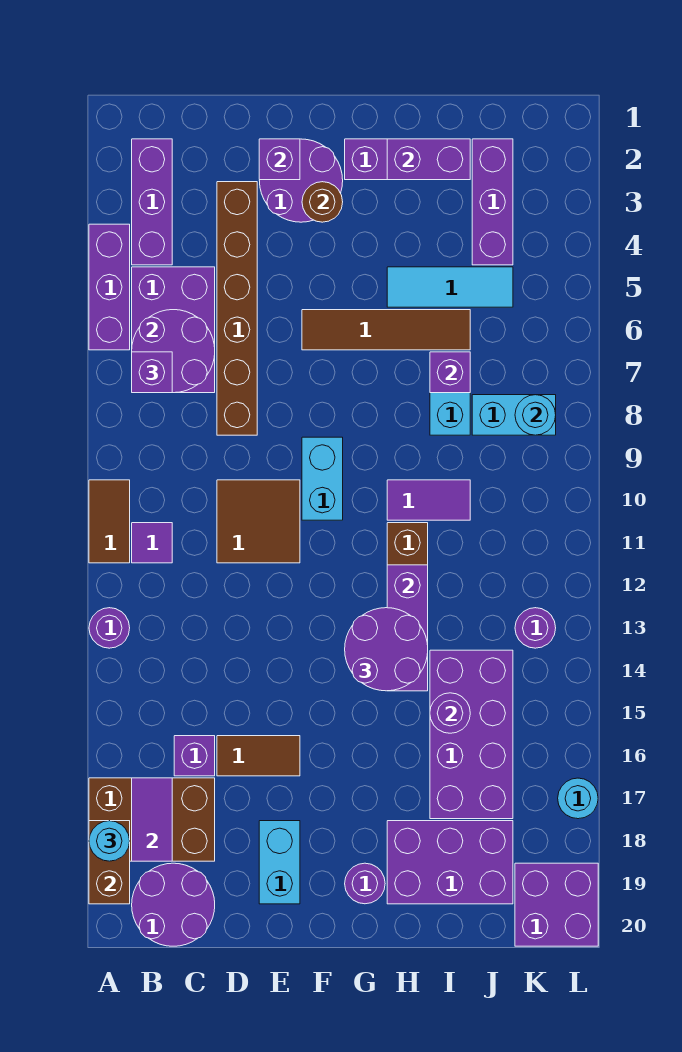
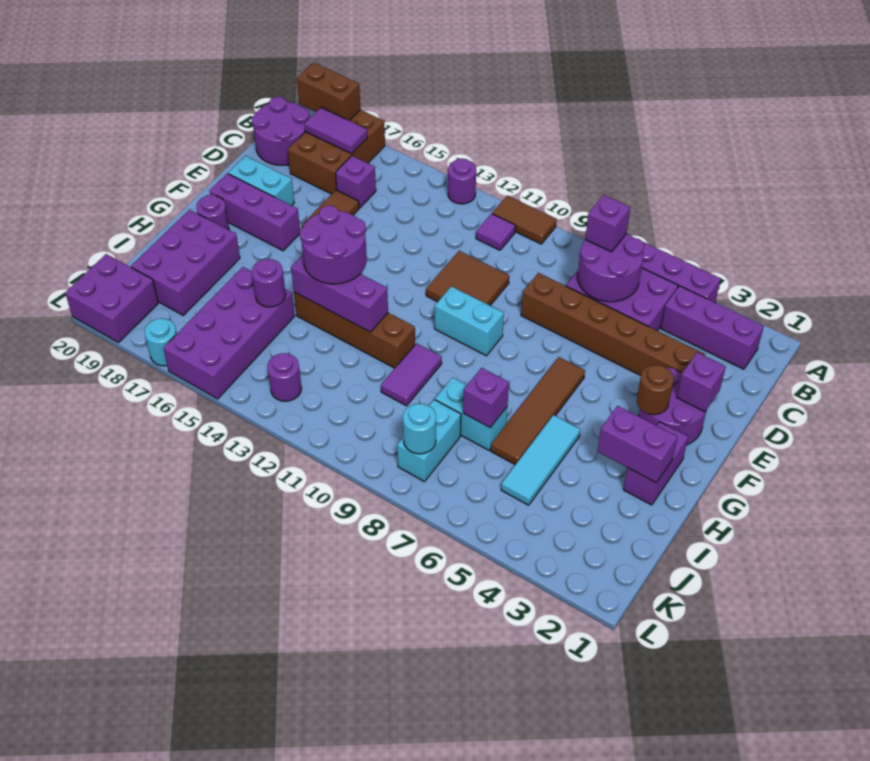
cyan round brick A18 level 3 -> none
purple brick H2:I2 level 2 -> purple brick H2:H3 level 2
purple brick I14:J17 level 1 -> purple brick I15:L16 level 1
purple brick J2:J4 level 1 -> purple brick F17:F19 level 1

